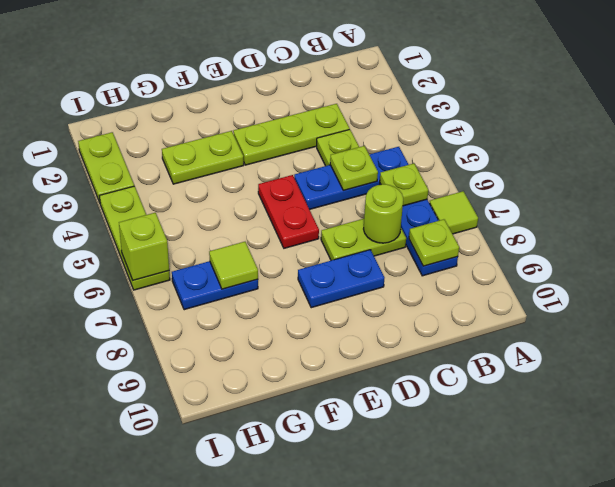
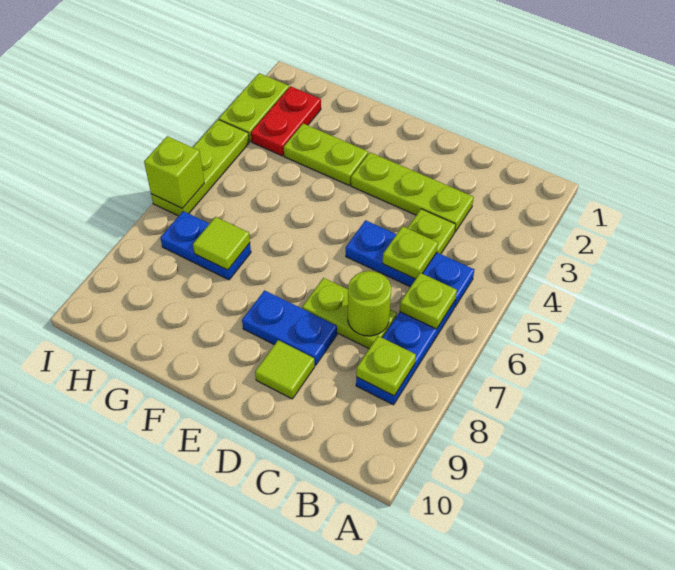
lime tile A7 level 1 -> lime tile D9 level 1
red plate E5:E6 level 1 -> red plate H2:H3 level 1

